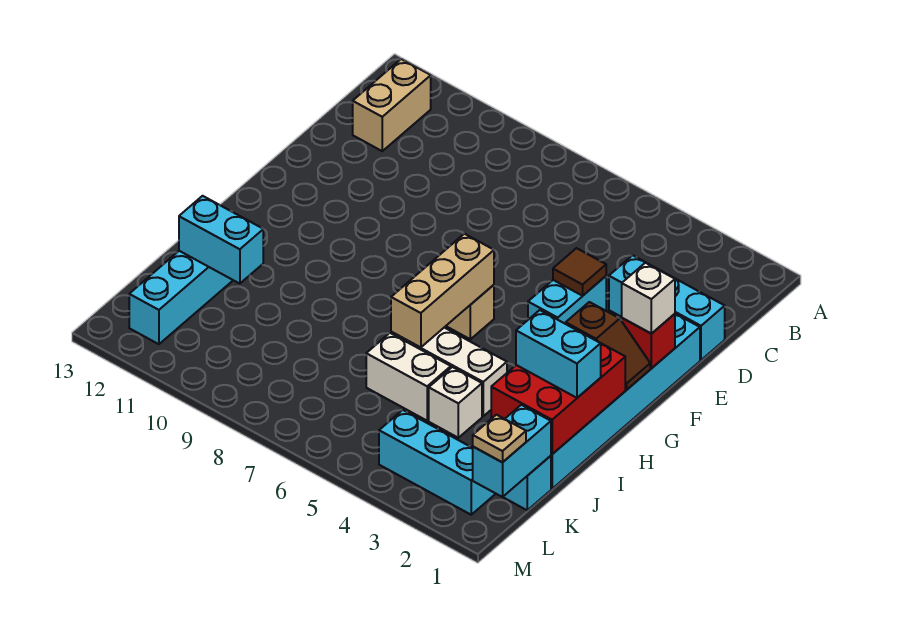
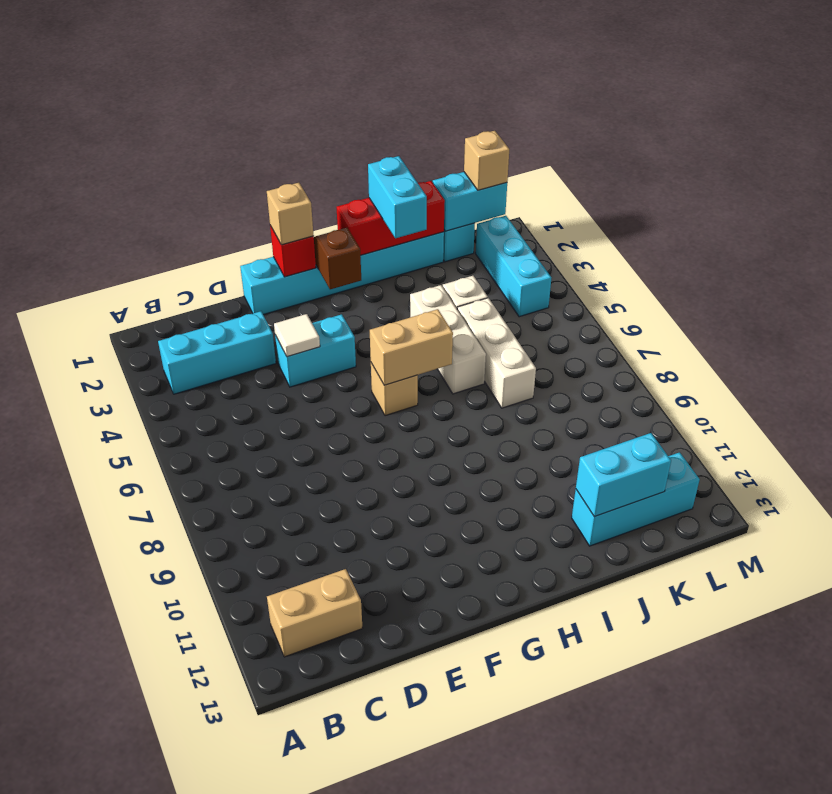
cyan brick D1:D3 level 1 -> cyan brick B3:D3 level 1
brown tile E4 level 2 -> white tile E4 level 2
white brick F1 level 3 -> tan brick F1 level 3
tan brick G6:I6 level 2 -> tan brick G6:H6 level 2
red brick H1:J2 level 2 -> red brick H1:J1 level 2
white brick J5:J6 level 1 -> white brick J5:J7 level 1
cyan brick J11:J12 level 2 -> cyan brick J12:K12 level 2
tan plate L1 level 3 -> tan brick L1 level 3

